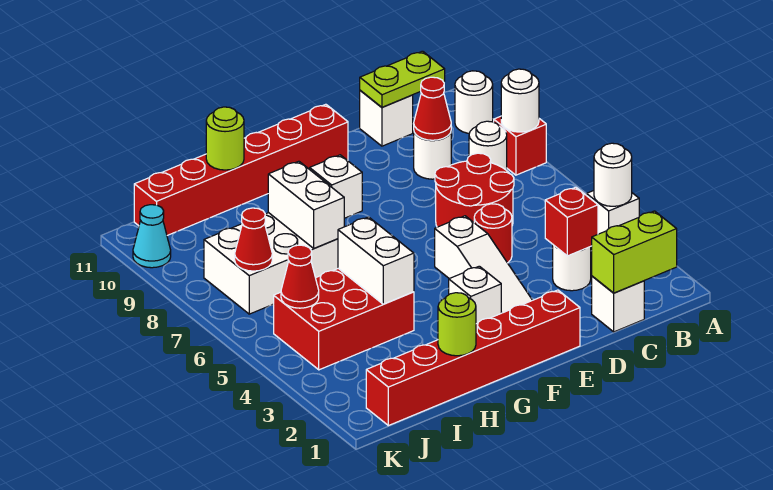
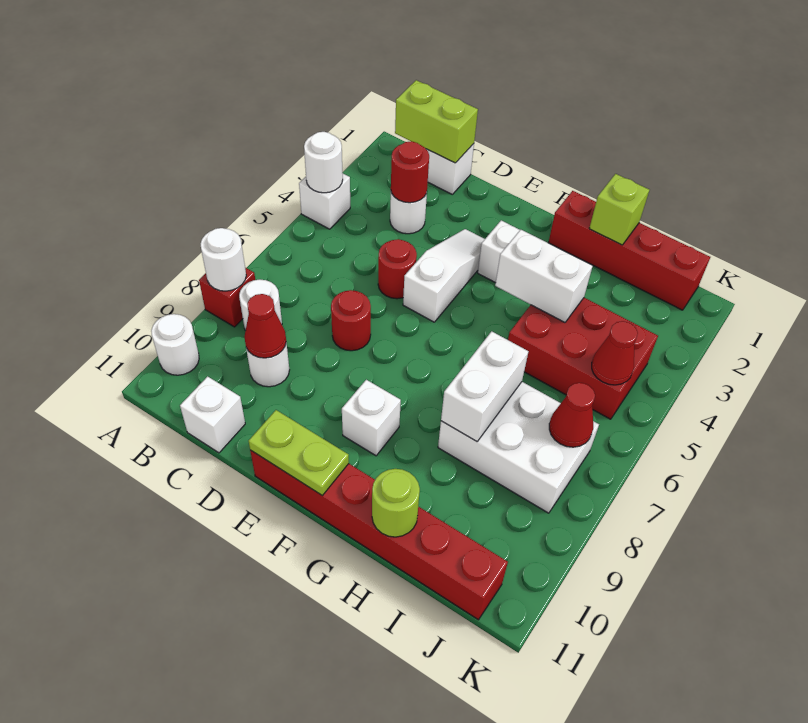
lime plate B11:C11 level 2 -> lime plate E11:F11 level 2
red brick C3 level 2 -> red round brick C3 level 2
red round brick C6:D7 level 1 -> red round brick D7 level 1
red brick E1:J1 level 1 -> red brick G1:J1 level 1
lime round brick H1 level 2 -> lime brick H1 level 2
white brick H4:H5 level 2 -> white brick G4:H4 level 2
cyan cone K10 level 1 -> none

